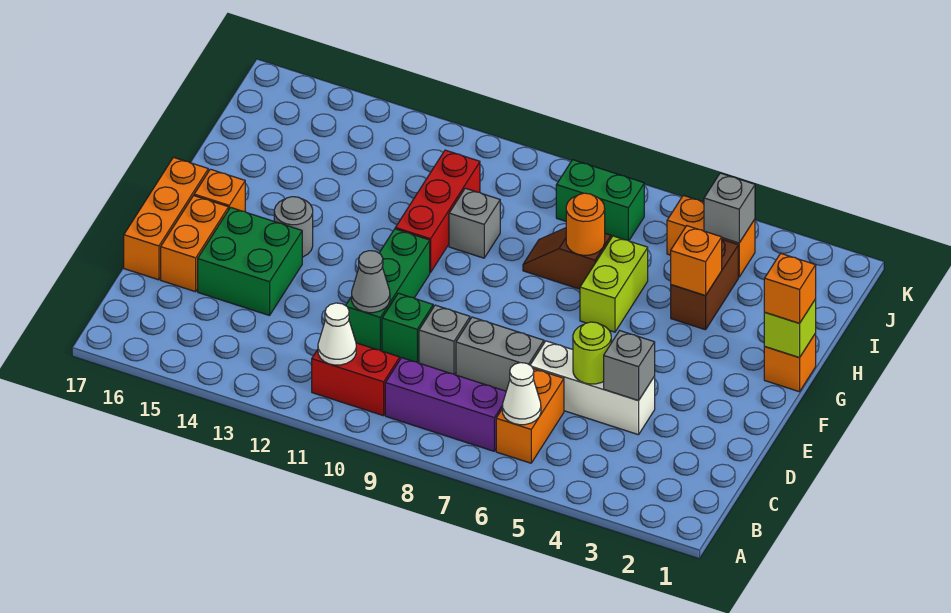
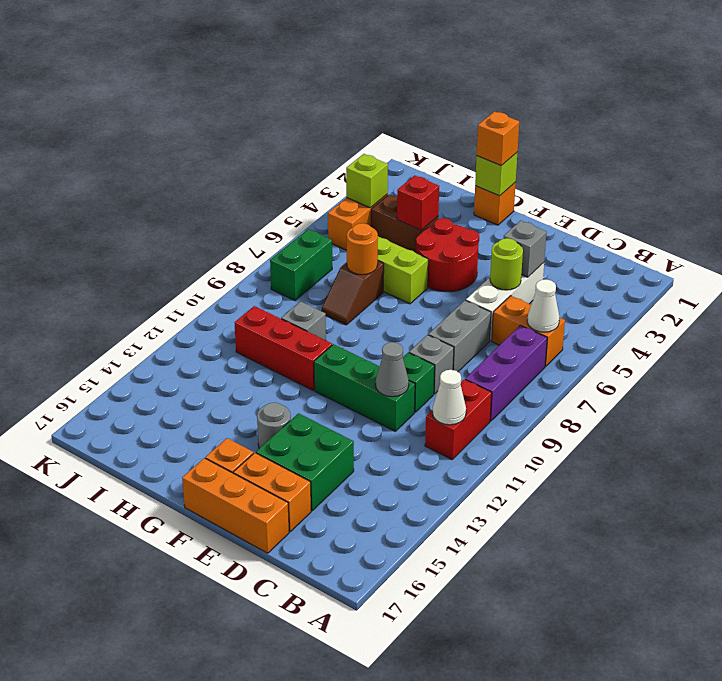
none -> red round brick F4:G5 level 1
orange brick H4 level 2 -> red brick H4 level 2
grey brick J4 level 2 -> lime brick J4 level 2

